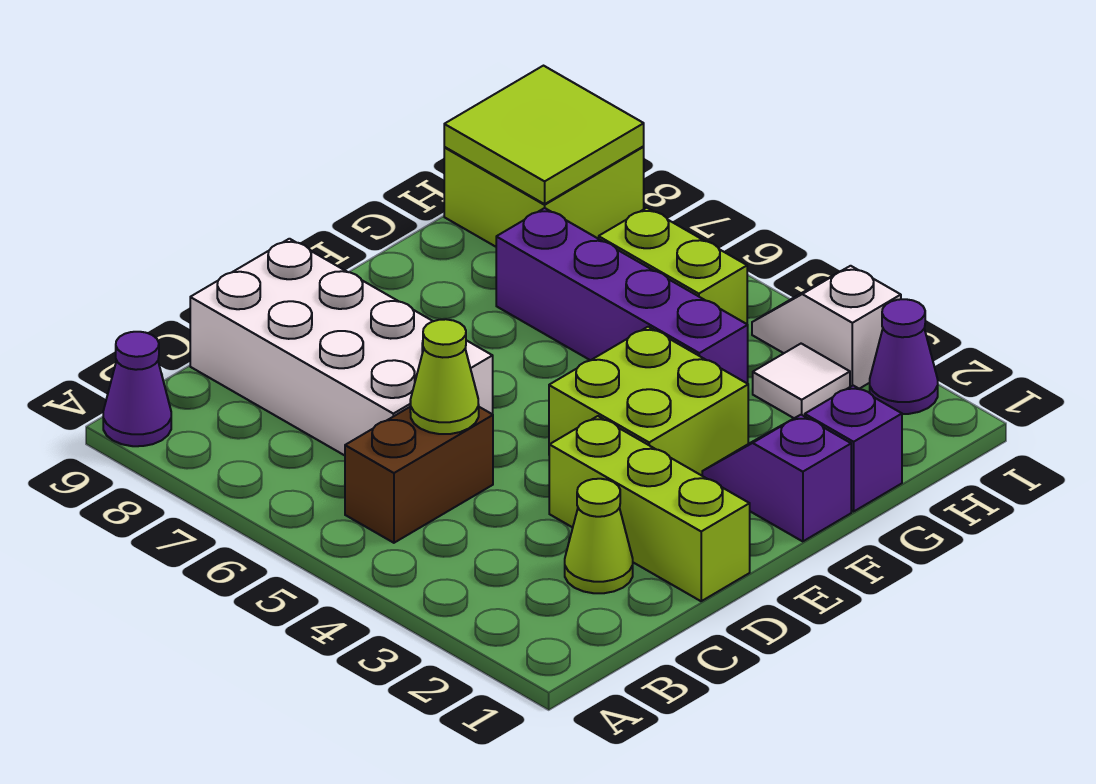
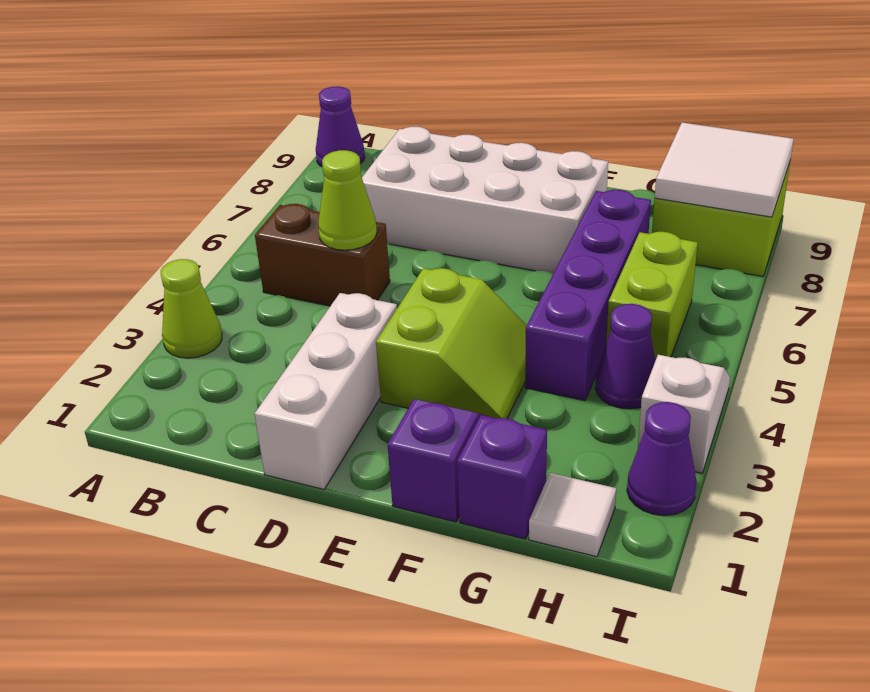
lime cone C2 level 1 -> lime cone A3 level 1
white brick C6:D9 level 1 -> white brick C7:F8 level 1
lime brick D1:D3 level 1 -> white brick D1:D3 level 1
lime brick E3:F4 level 1 -> lime slope E3:F4 level 1 top E
white tile H3 level 1 -> white tile H1 level 1
none -> purple cone H4 level 1
lime tile H8:I9 level 2 -> white tile H8:I9 level 2

